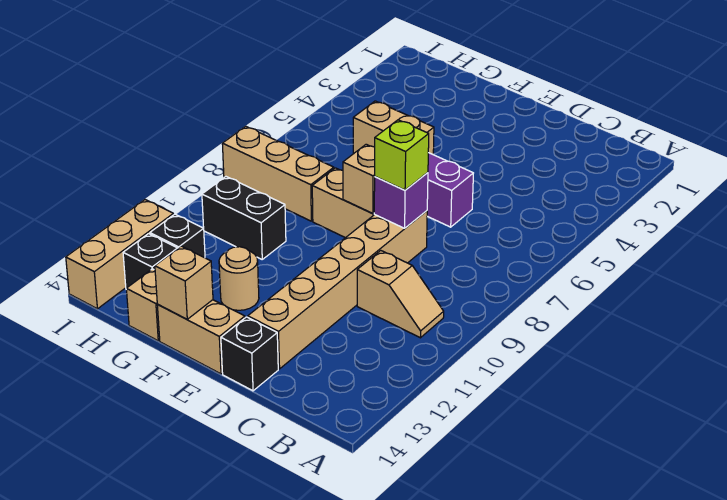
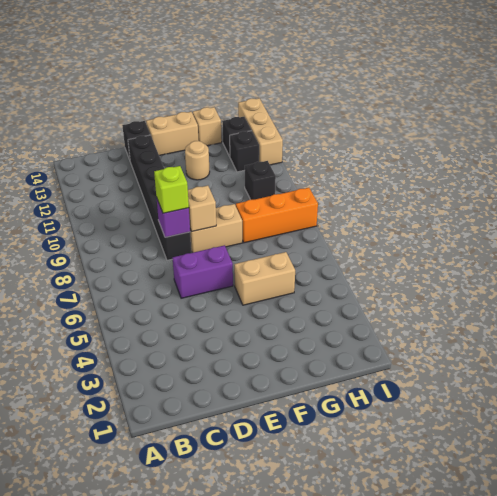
tan slope B10:C10 level 1 top C -> none
tan brick D8:D13 level 1 -> black brick D8:D13 level 1
tan brick F14 level 2 -> none
tan brick G8:I8 level 1 -> orange brick G8:I8 level 1
black brick G10:H10 level 1 -> black brick H10 level 1

